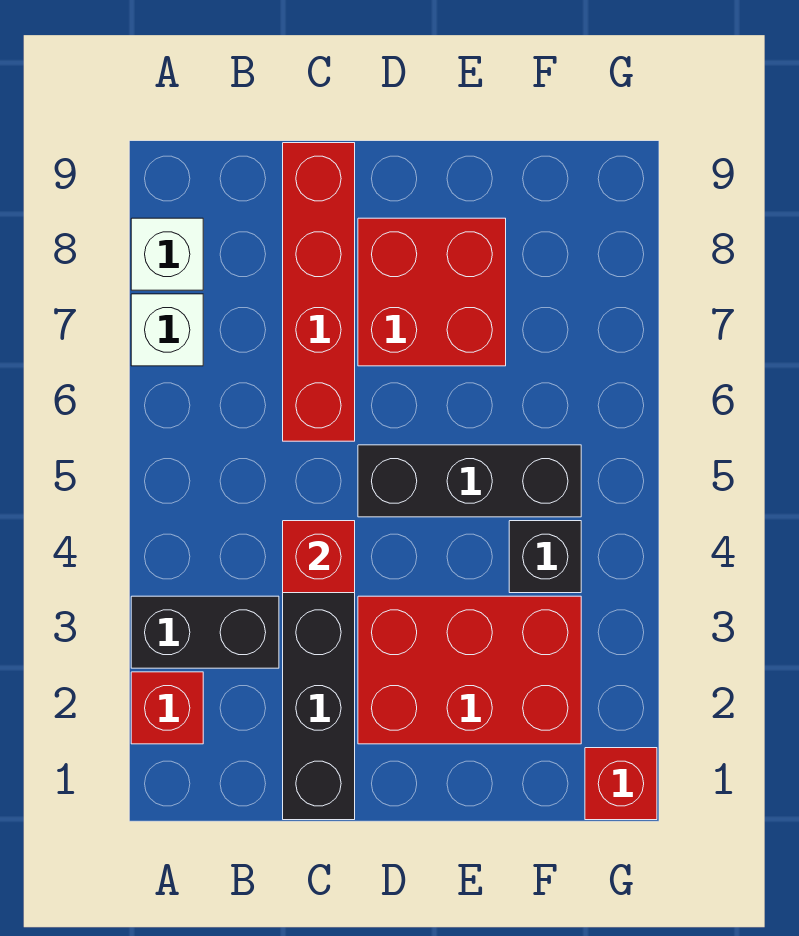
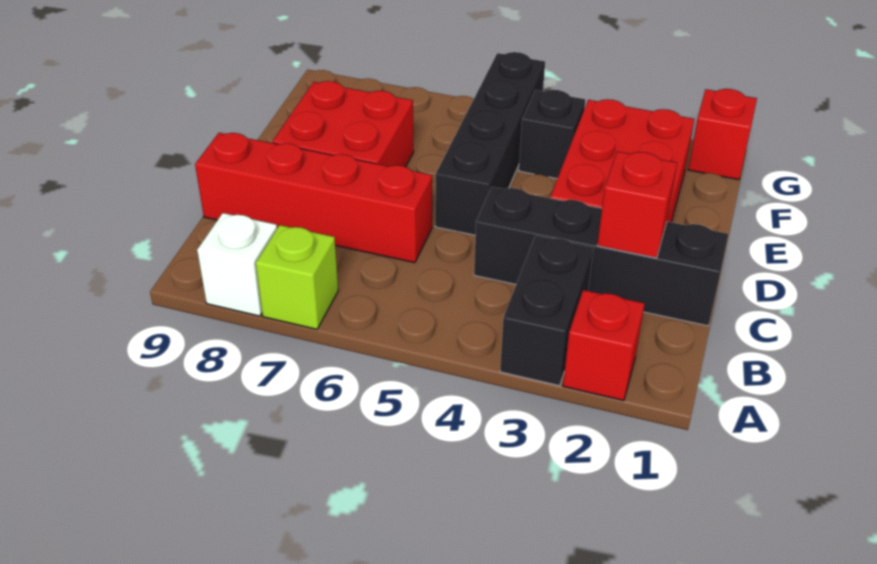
white brick A7 level 1 -> lime brick A7 level 1
red brick C4 level 2 -> red brick C2 level 2
black brick D5:F5 level 1 -> black brick D5:G5 level 1

